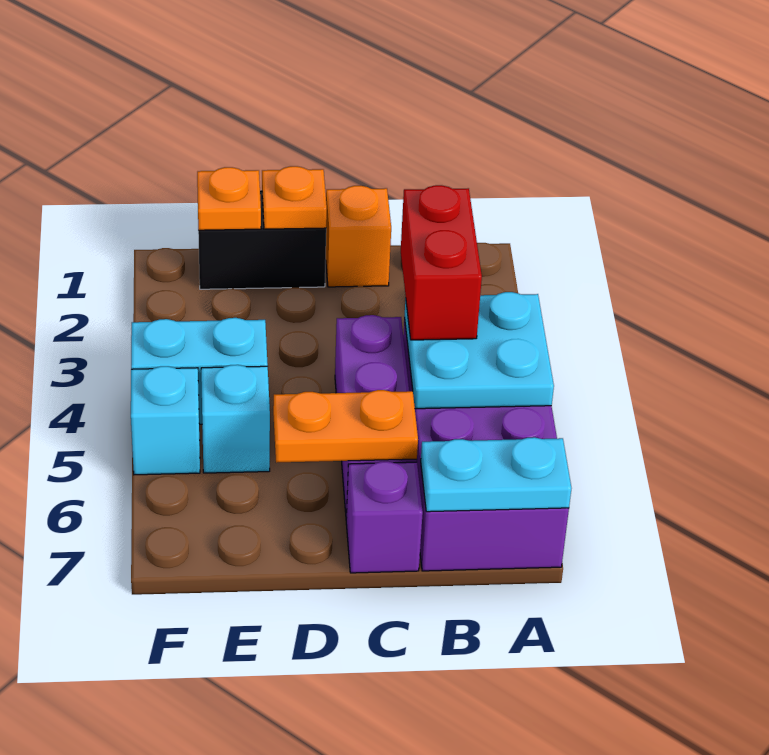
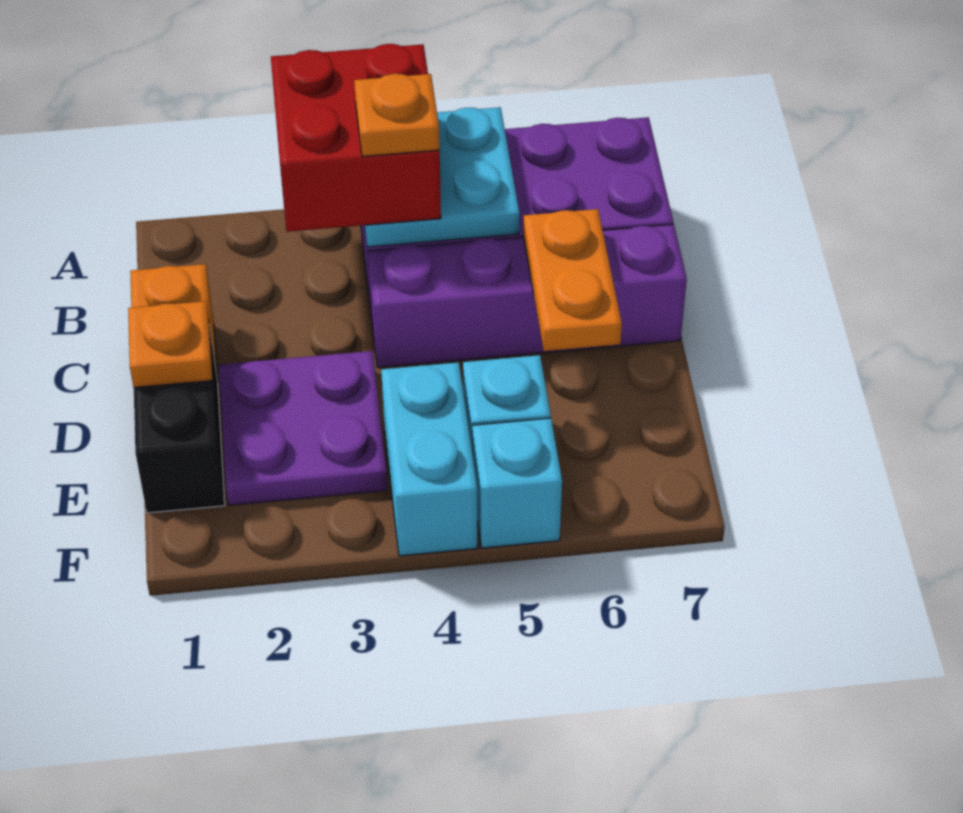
cyan plate A7:B7 level 2 -> none
red brick B3:B4 level 3 -> red brick A3:B4 level 3
none -> purple plate D2:E3 level 1
orange plate E1 level 2 -> orange plate B4 level 4

